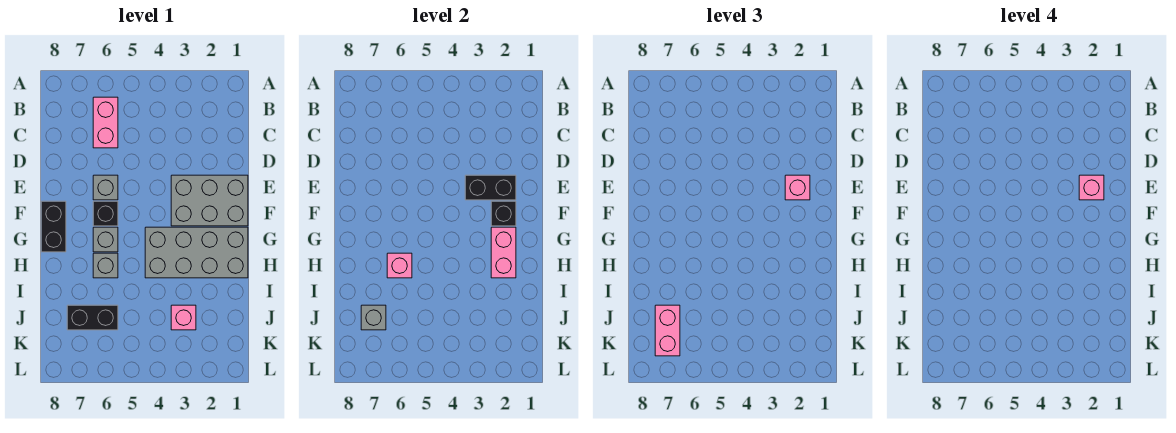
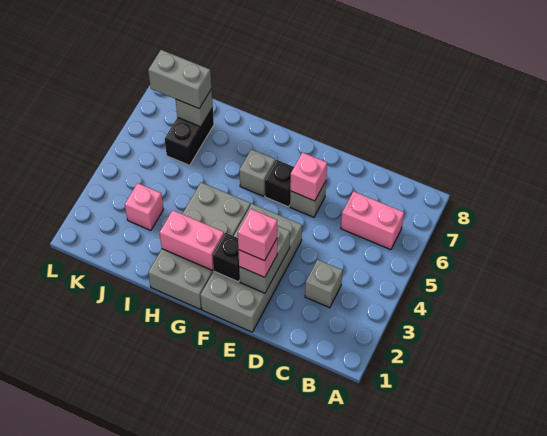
grey brick E1:F3 level 1 -> grey brick E1:F4 level 1
black brick E2:E3 level 2 -> grey brick E2:E3 level 2
black brick F8:G8 level 1 -> none
grey brick H6 level 1 -> grey brick C3 level 1
pink brick H6 level 2 -> pink brick E6 level 2
pink brick J7:K7 level 3 -> grey brick J7:K7 level 3

